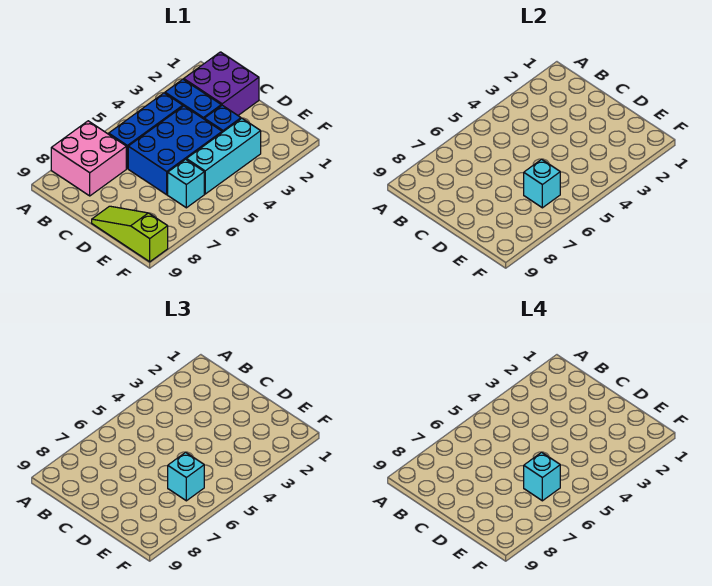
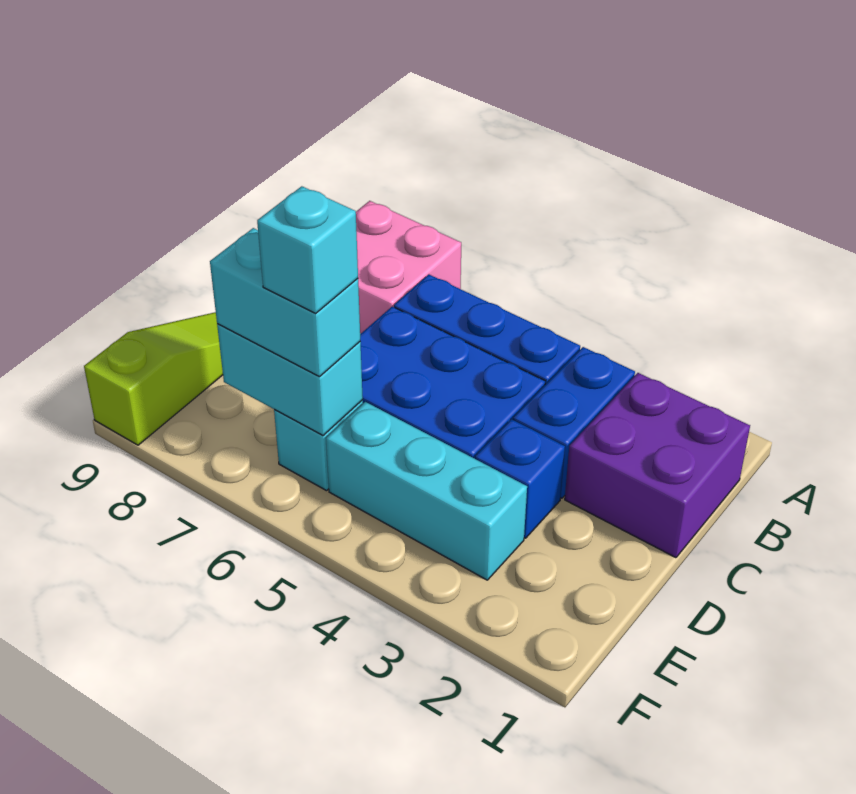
cyan brick E6 level 2 -> cyan brick E6:E7 level 2
cyan brick E6 level 3 -> cyan brick E6:E7 level 3

